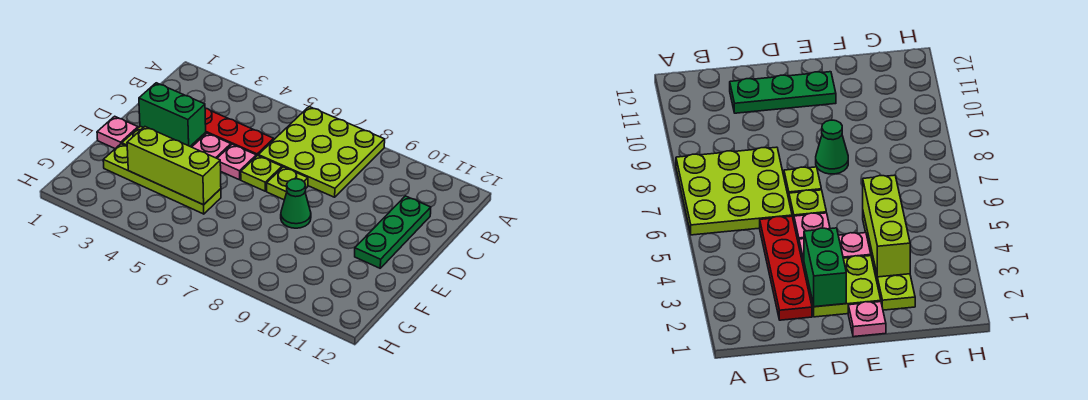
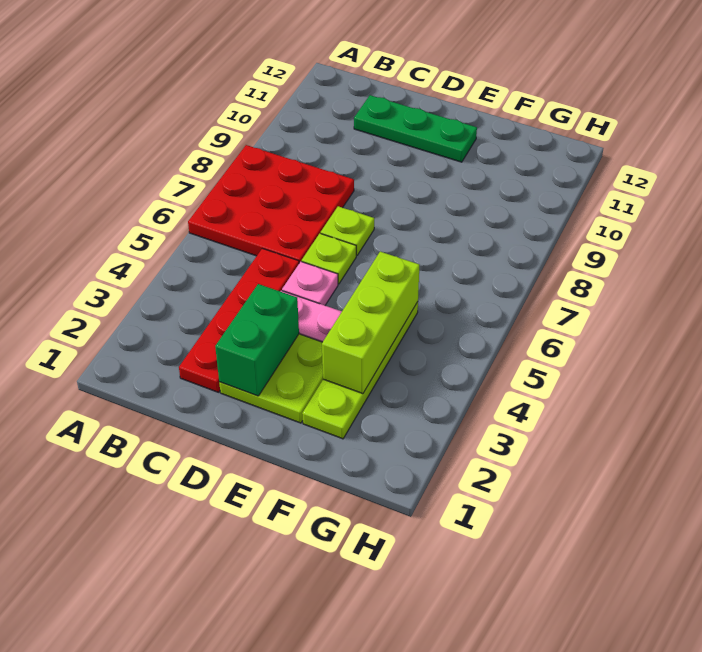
lime plate A6:C8 level 1 -> red plate A6:C8 level 1
pink plate E1 level 1 -> none
green cone E8 level 1 -> none

